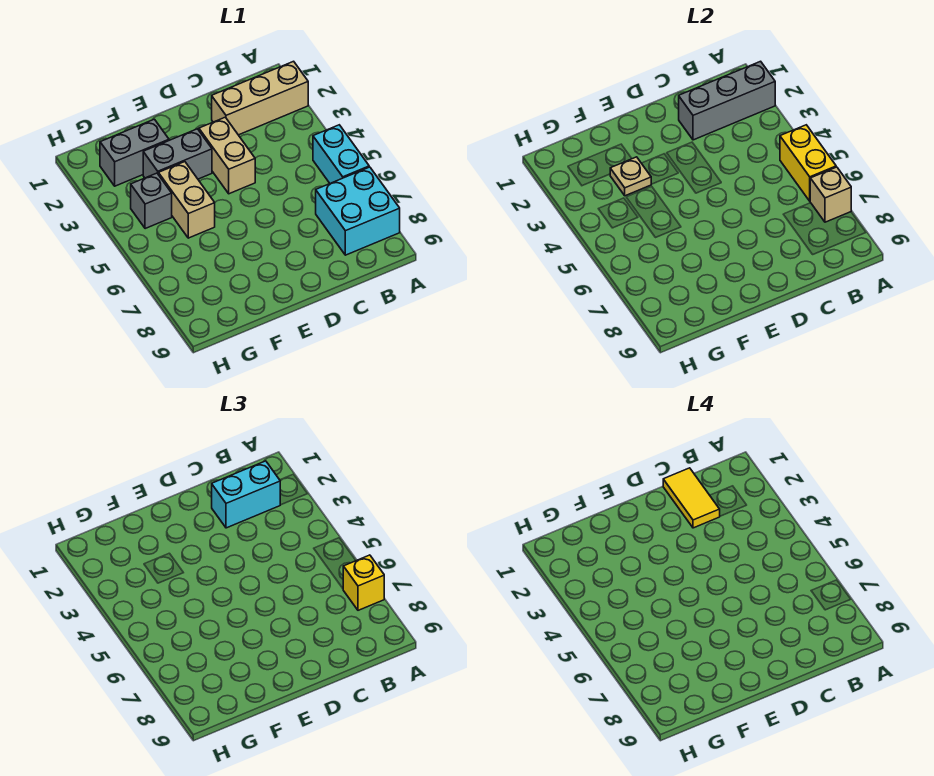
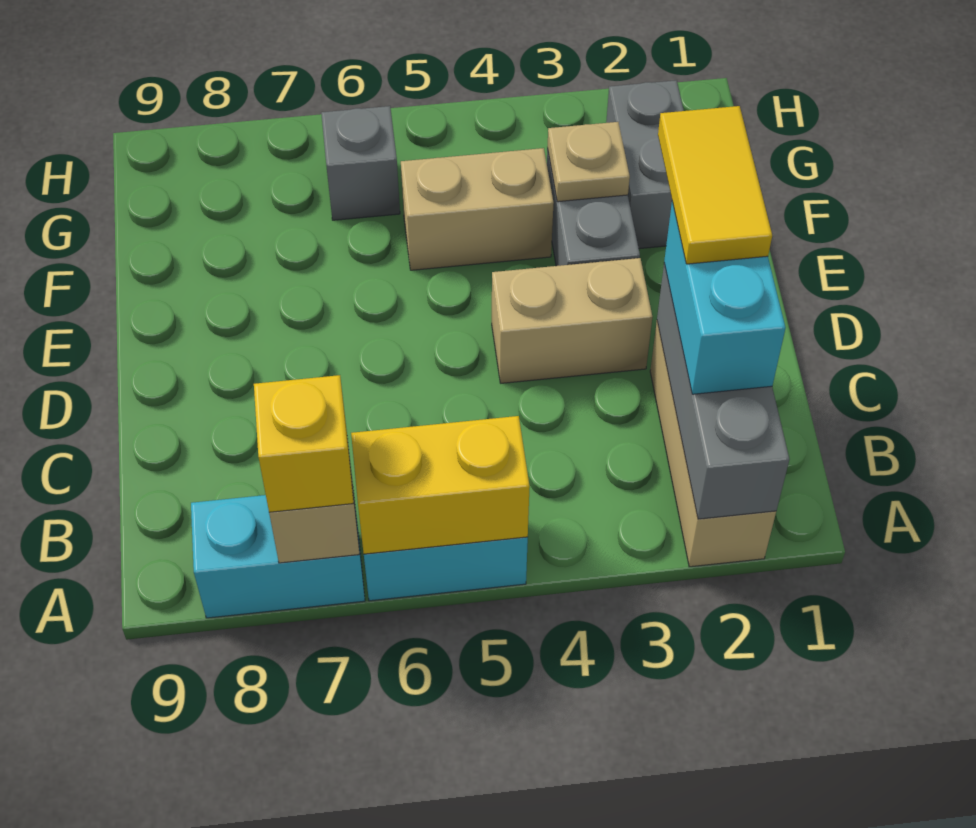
cyan brick A7:B8 level 1 -> cyan brick A7:A8 level 1
yellow tile C1:C2 level 4 -> yellow tile C2:D2 level 4
grey brick G4 level 1 -> grey brick G6 level 1

